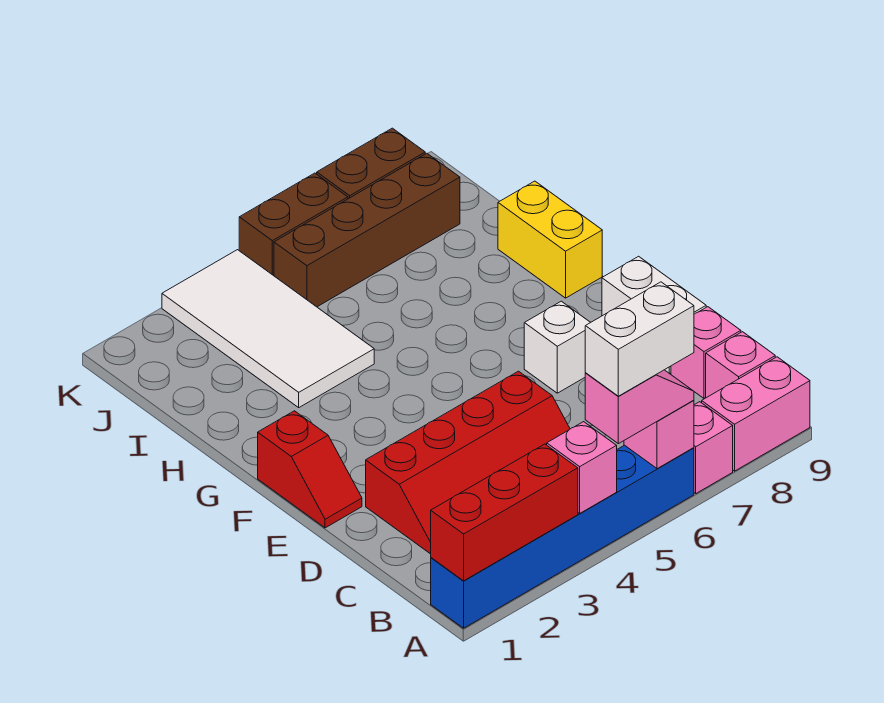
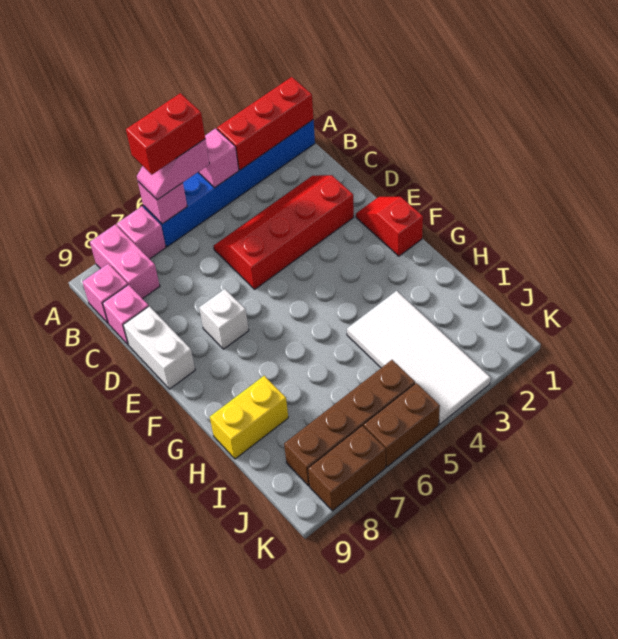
white brick A5:A6 level 4 -> red brick A5:A6 level 4
pink brick A8:A9 level 1 -> pink brick A8:B8 level 1
yellow brick G9:H9 level 1 -> yellow brick H8:H9 level 1

